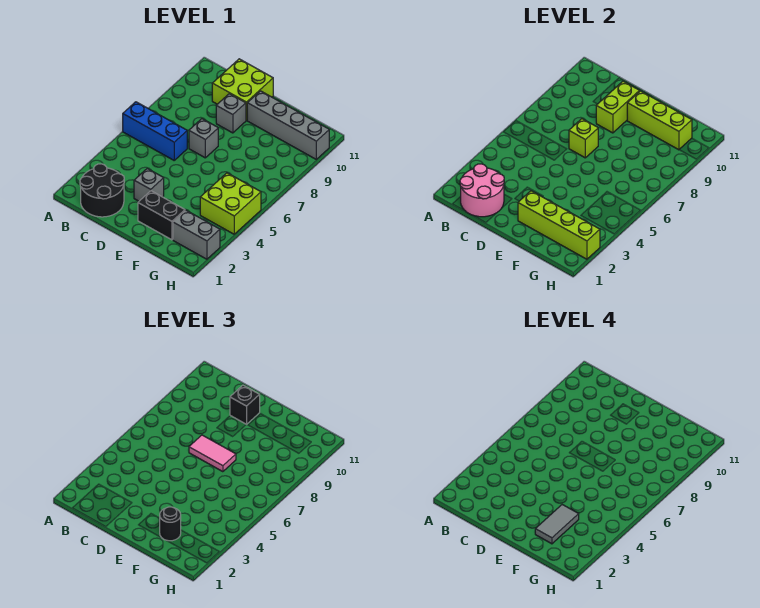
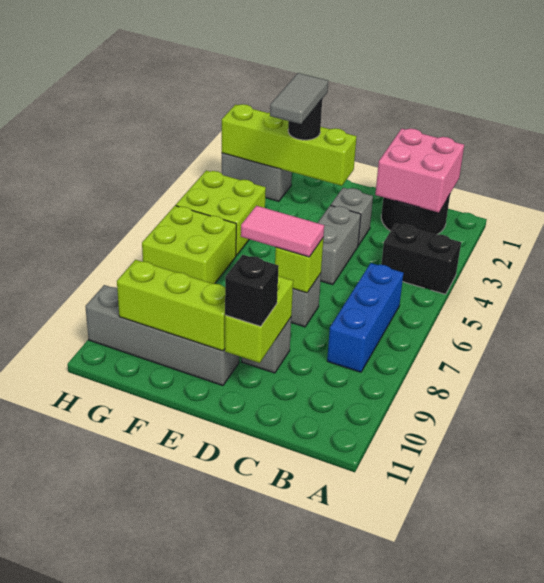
blue brick A6:C6 level 1 -> blue brick B6:B8 level 1
pink round brick B1:C2 level 2 -> pink brick B1:C2 level 2
lime brick C10:D11 level 1 -> lime brick G6:H7 level 1
none -> grey brick D4:D5 level 1
black brick E2:F2 level 1 -> black brick A4:B4 level 1

